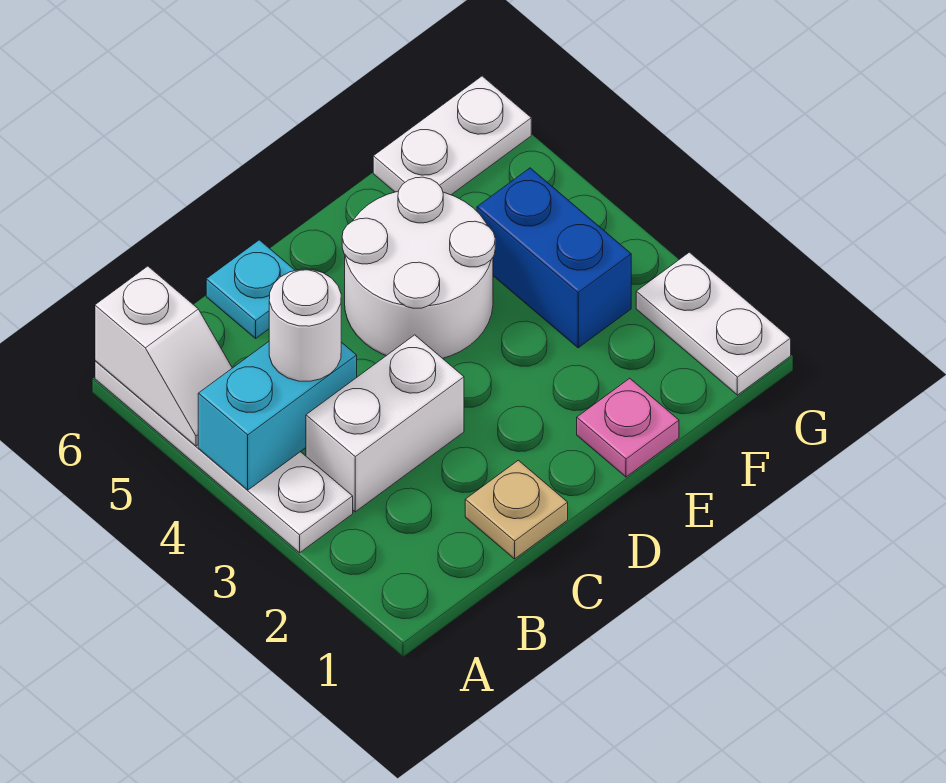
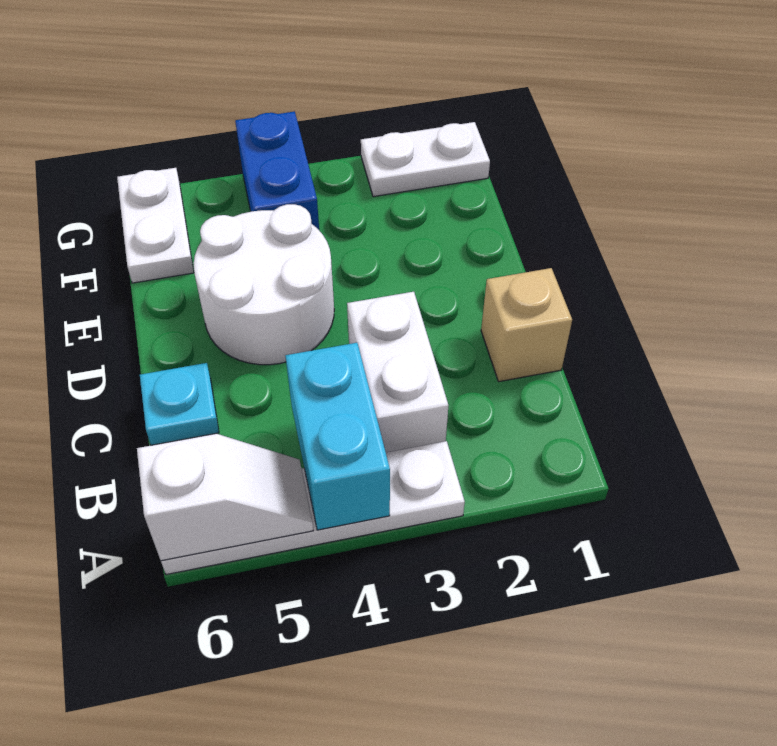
white round brick B4 level 3 -> none
tan plate C1 level 1 -> tan brick C1 level 1
pink plate E1 level 1 -> none
blue brick F3:F4 level 1 -> blue brick F4:G4 level 1

